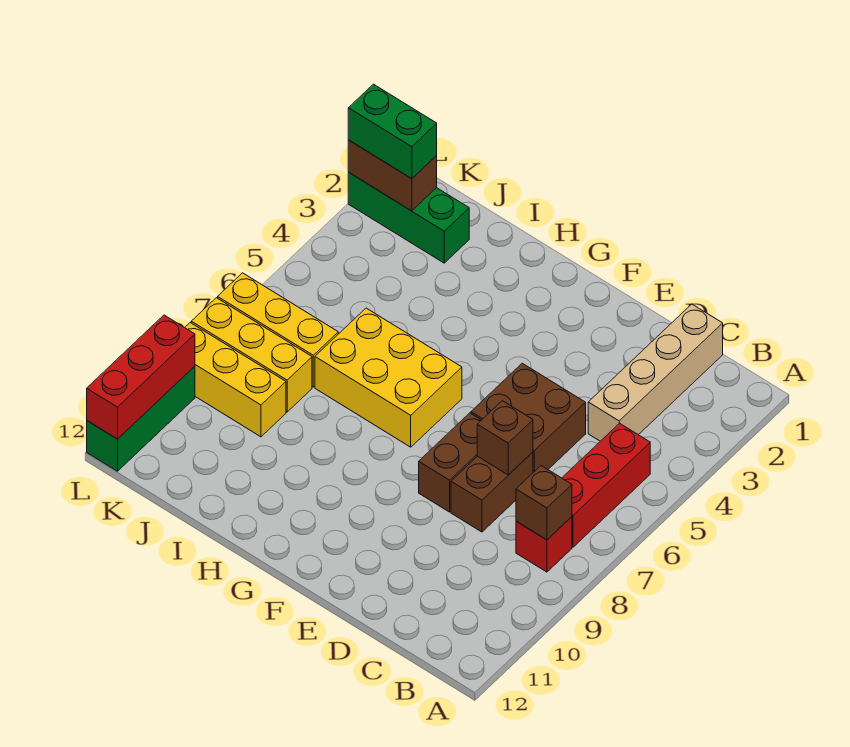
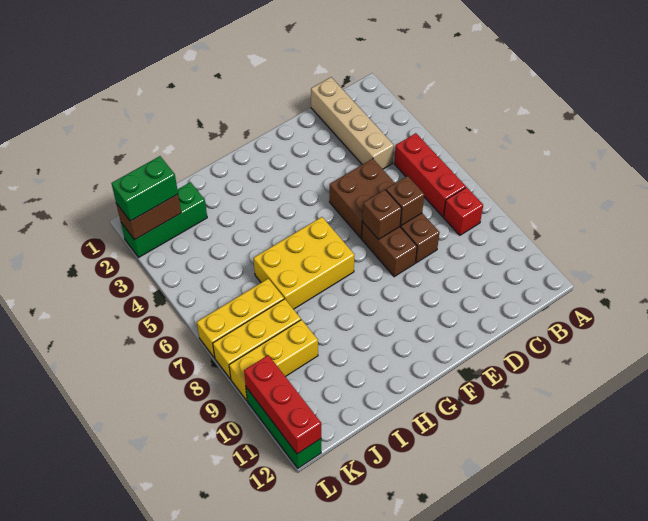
brown brick B8 level 2 -> brown brick E7 level 2

